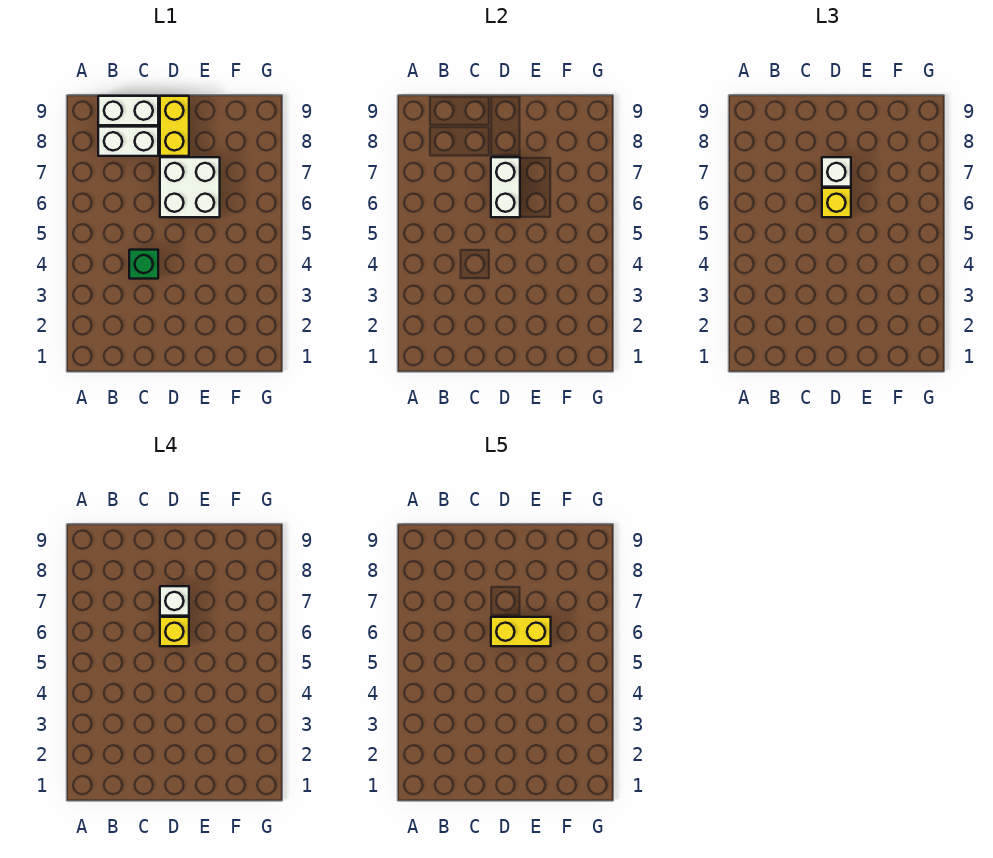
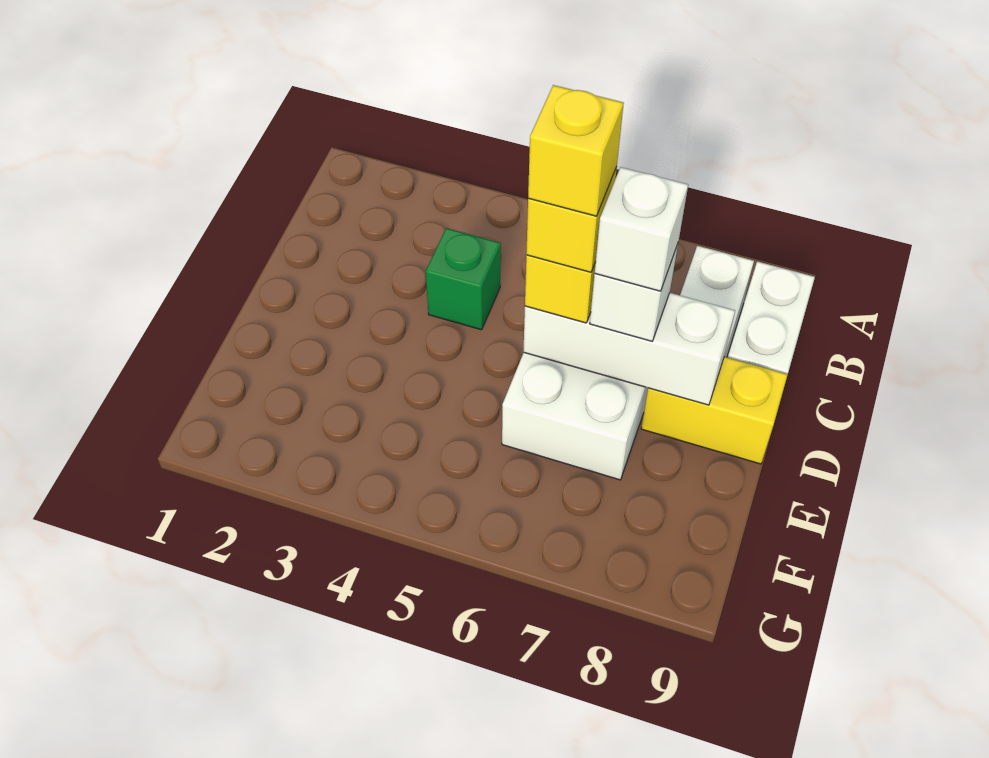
white brick D6:D7 level 2 -> white brick D6:D8 level 2
yellow brick D6:E6 level 5 -> yellow brick D6 level 5

